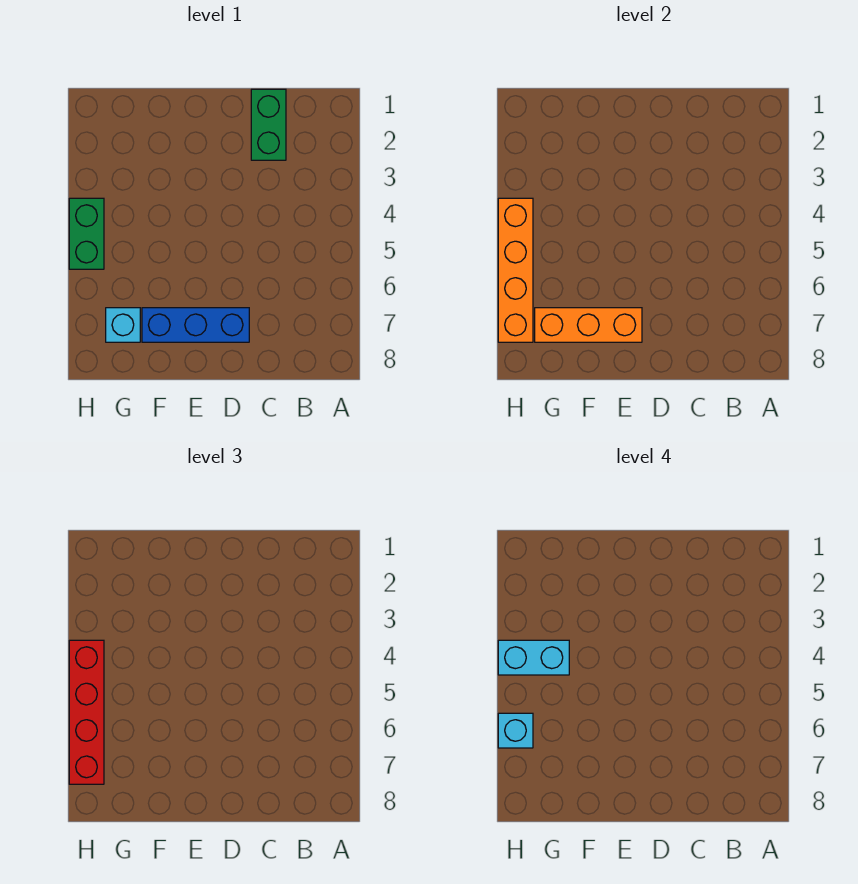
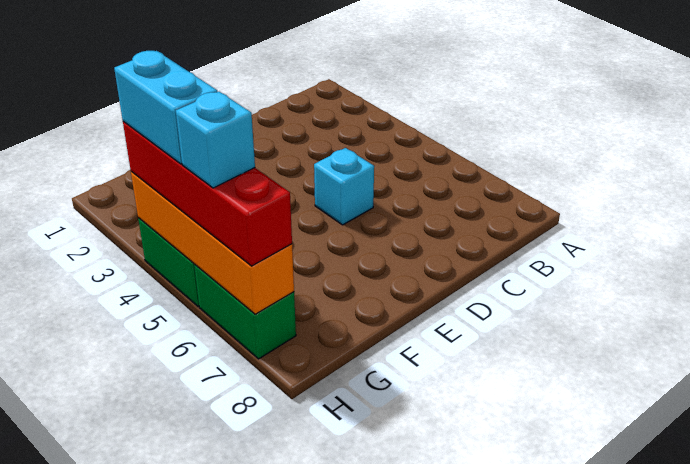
green brick C1:C2 level 1 -> green brick H6:H7 level 1
blue brick D7:F7 level 1 -> none
orange brick E7:G7 level 2 -> none
cyan brick G4:H4 level 4 -> cyan brick H4:H5 level 4
cyan brick G7 level 1 -> cyan brick D5 level 1

